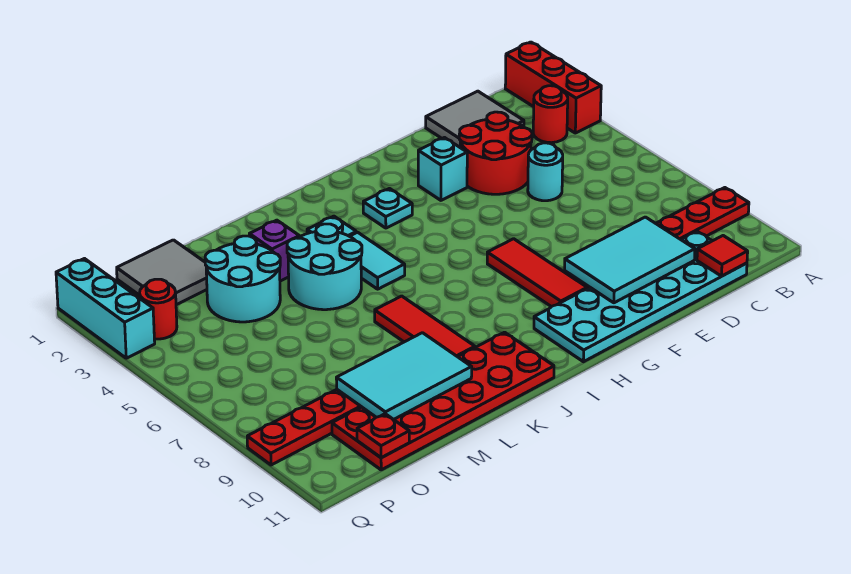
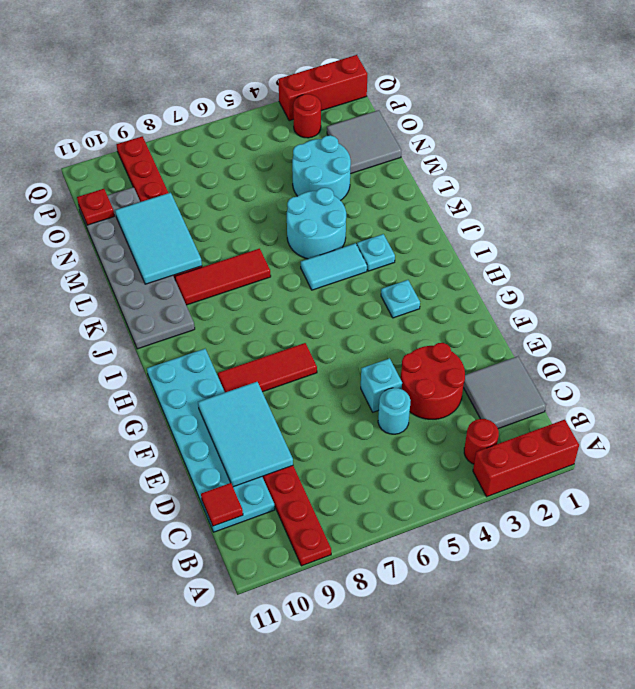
cyan brick F3 level 1 -> cyan brick E5 level 1
red plate J10:O11 level 1 -> grey plate J10:O11 level 1
purple brick L3 level 1 -> none
cyan brick Q1:Q3 level 1 -> red brick Q1:Q3 level 1

